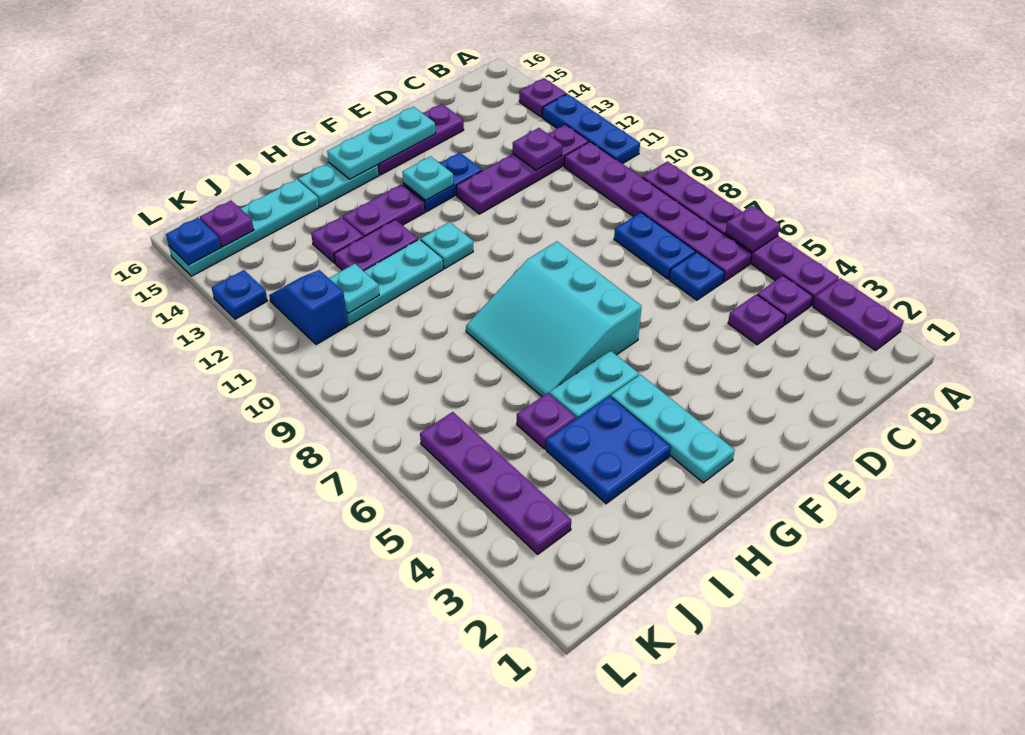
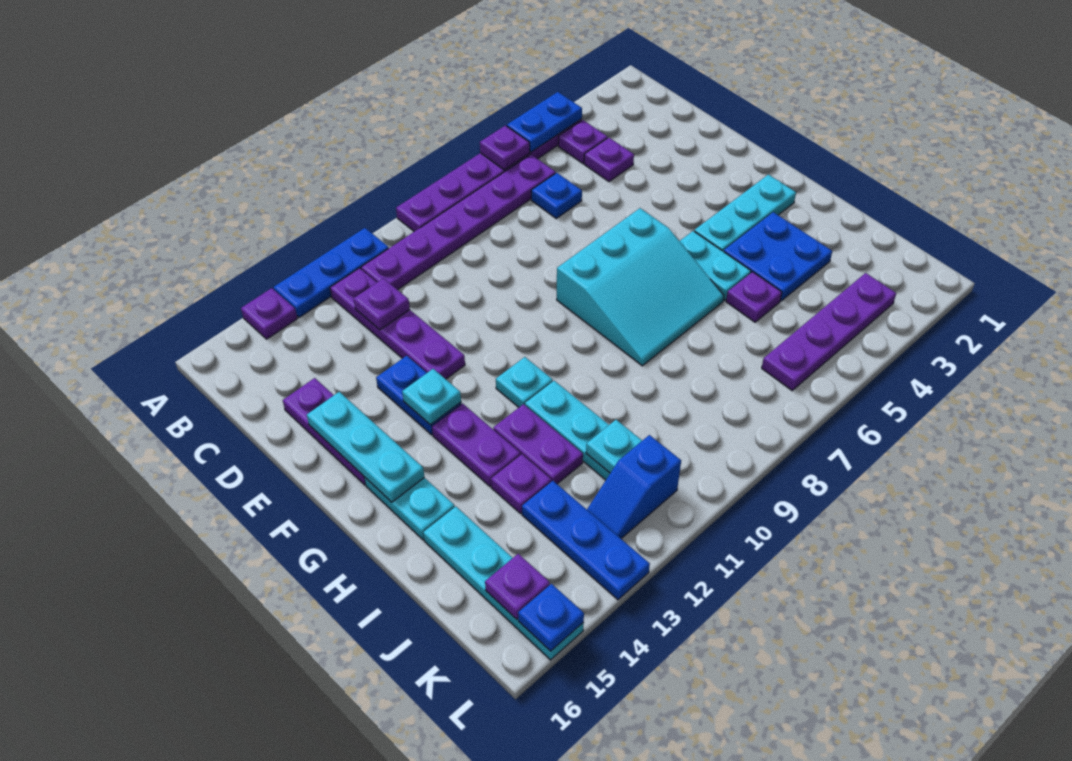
purple plate A2:A3 level 1 -> none
blue plate C7:C8 level 1 -> blue plate A4:A5 level 2
blue plate L13 level 1 -> blue plate J13:L13 level 1

